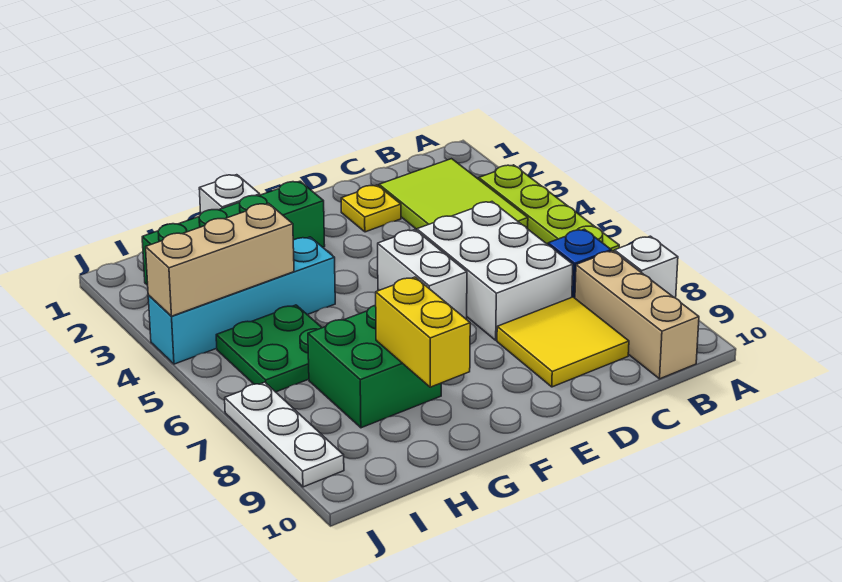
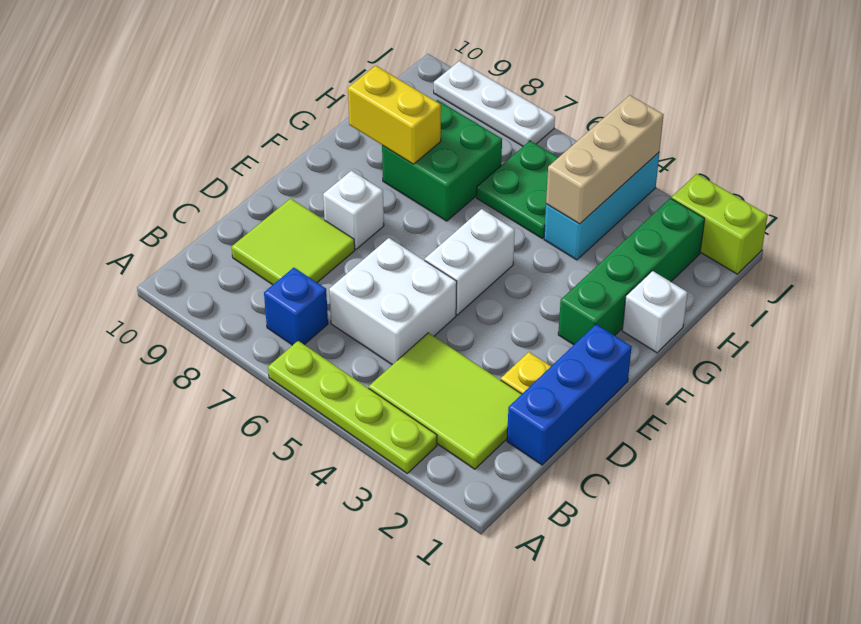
white brick A8 level 1 -> white brick E8 level 1
tan brick B8:B10 level 1 -> none
none -> blue brick C1:E1 level 1
white brick C5:D7 level 1 -> white brick C5:D6 level 1
yellow tile C8:D9 level 1 -> lime tile C8:D9 level 1
white brick E5:E6 level 1 -> white brick E5:F5 level 1
cyan brick G4:J4 level 1 -> cyan brick H4:J4 level 1
none -> lime brick J1:J2 level 1

